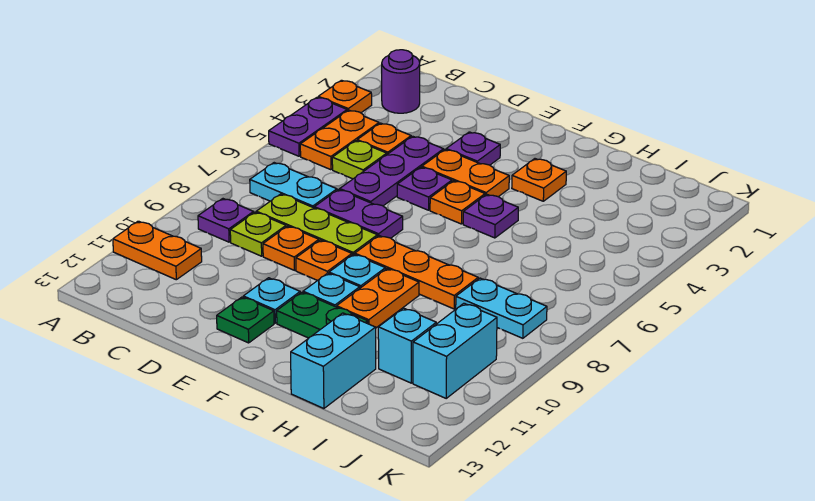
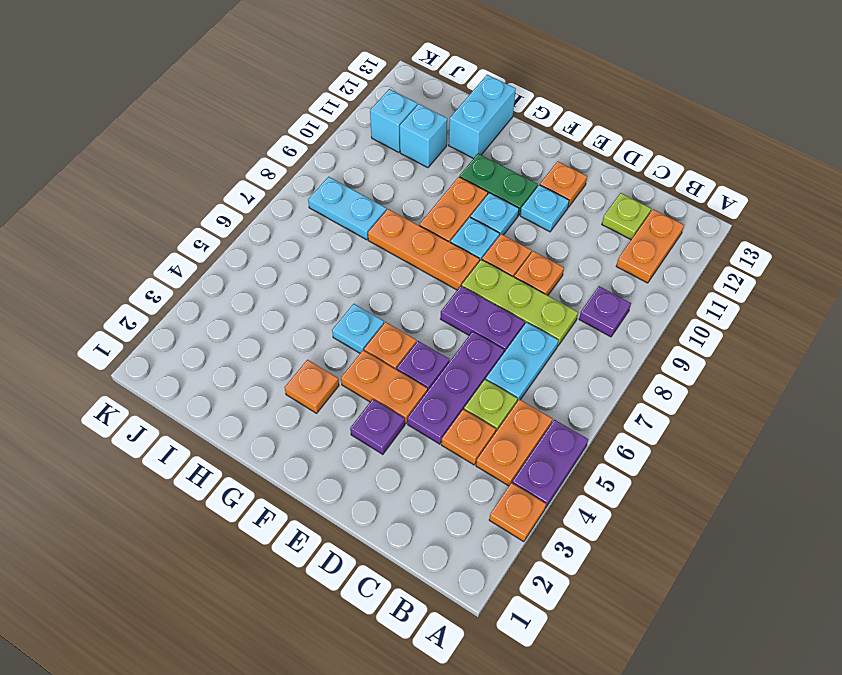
orange plate A11:B11 level 1 -> orange plate B11:B12 level 1
purple round brick B2 level 1 -> none
cyan plate B7:C7 level 1 -> cyan plate C6:C7 level 1
lime plate C9 level 1 -> lime plate C12 level 1
green plate E12 level 1 -> orange plate E12 level 1
purple plate G5 level 1 -> cyan plate G5 level 1
cyan brick J10:J11 level 1 -> cyan brick J11 level 1

